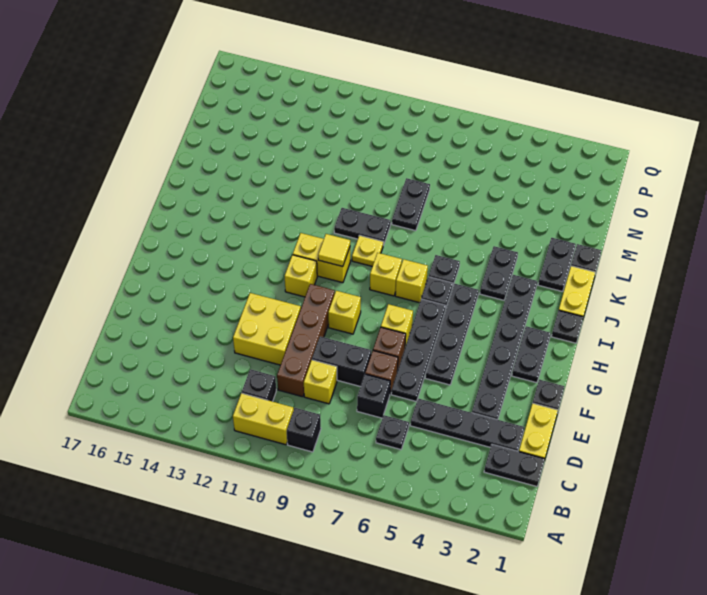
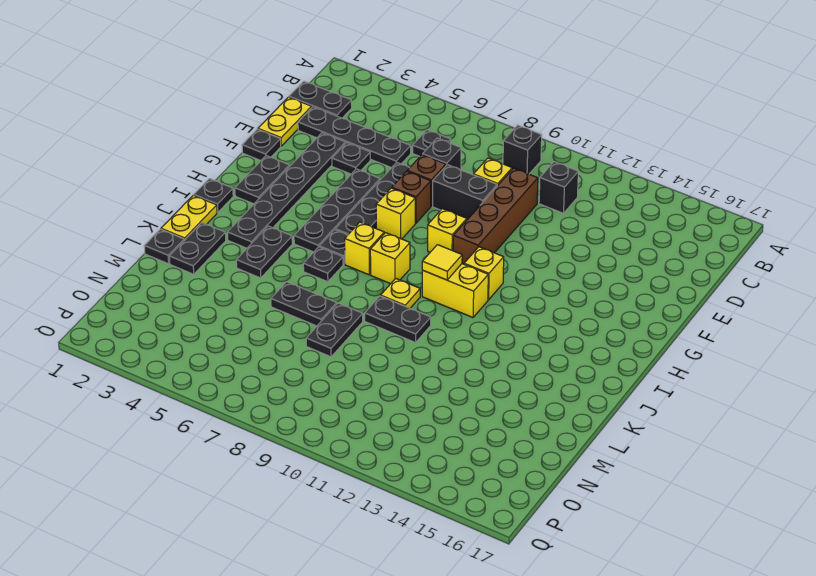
yellow brick B10:B11 level 1 -> none
none -> black plate E4 level 1
yellow brick E11:F12 level 1 -> none
none -> black plate L6:L7 level 1

